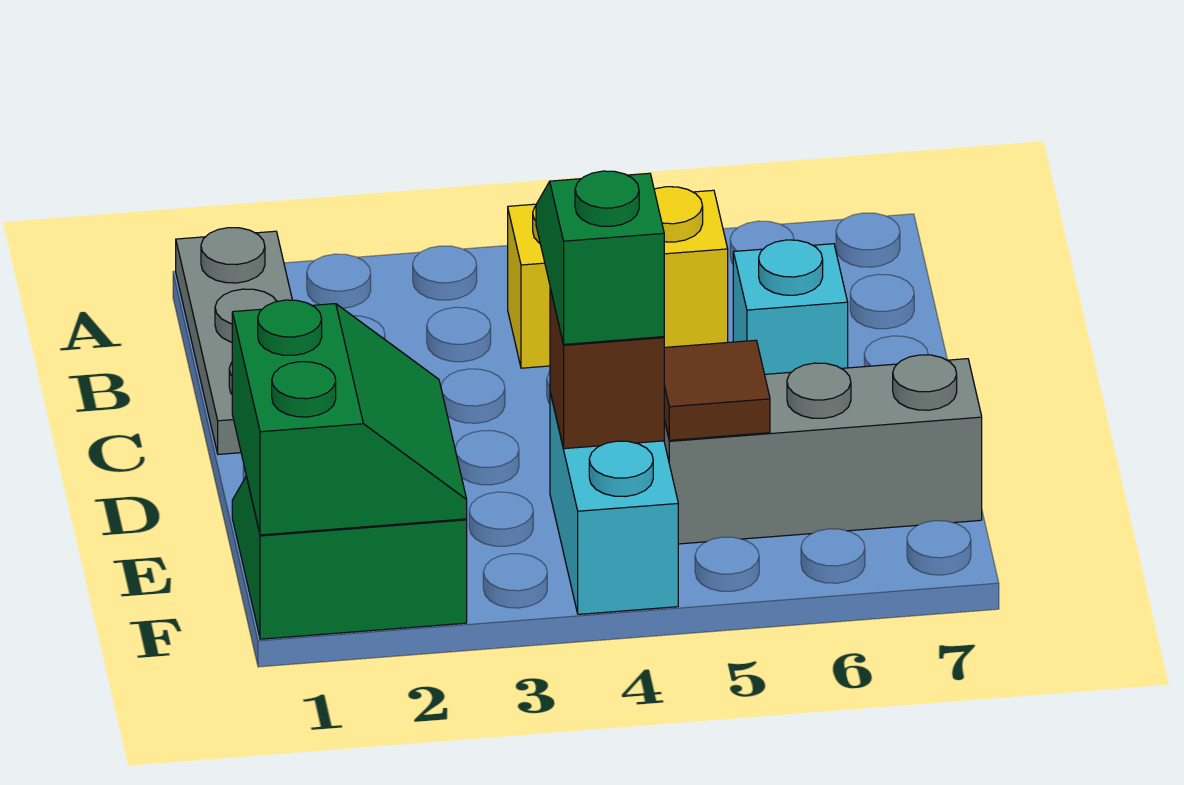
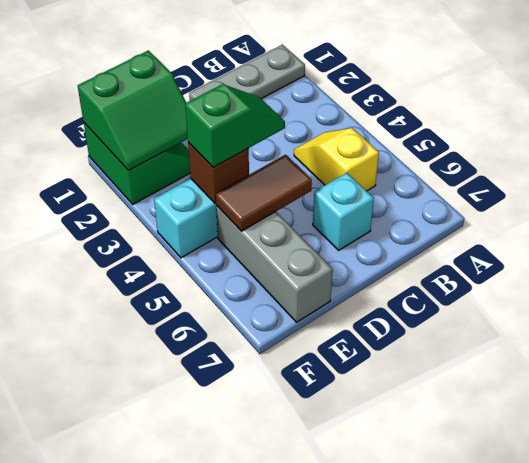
yellow brick B4:B5 level 1 -> yellow slope B4:B5 level 1 top 5
brown tile E5 level 2 -> brown tile D5:E5 level 2

